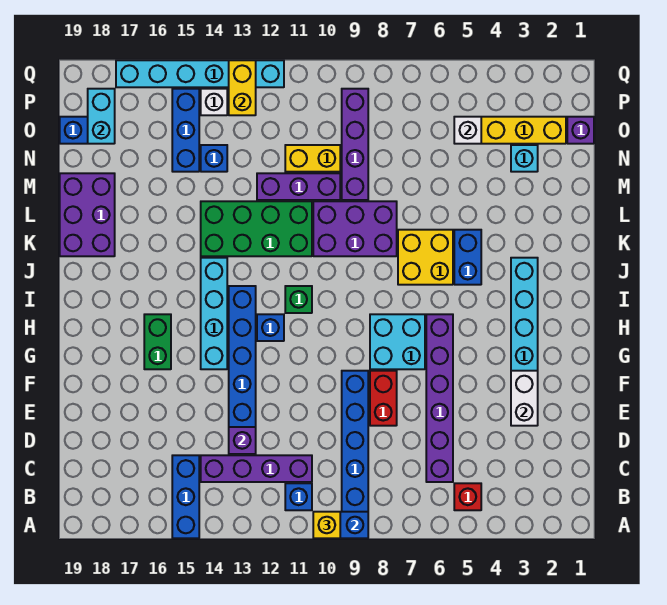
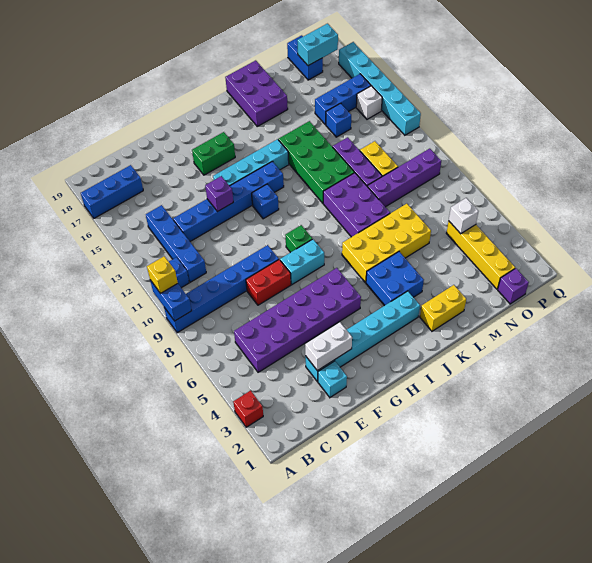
blue brick A15:C15 level 1 -> blue brick A17:C17 level 1
red brick B5 level 1 -> red brick A3 level 1
purple brick C6:H6 level 1 -> purple brick C5:H6 level 1
purple brick C11:C14 level 1 -> blue brick C11:C14 level 1
purple brick D13 level 2 -> purple brick F13 level 2
cyan brick G7:H8 level 1 -> cyan brick G8:H8 level 1
green brick I11 level 1 -> green brick H9 level 1
blue brick J5:K5 level 1 -> blue brick J4:K5 level 1
yellow brick J6:K7 level 1 -> yellow brick J6:M7 level 1
purple brick K18:M19 level 1 -> purple brick K17:L19 level 1
cyan brick N3 level 1 -> cyan brick E2 level 1
yellow brick P13:Q13 level 2 -> yellow brick K2:L2 level 1

